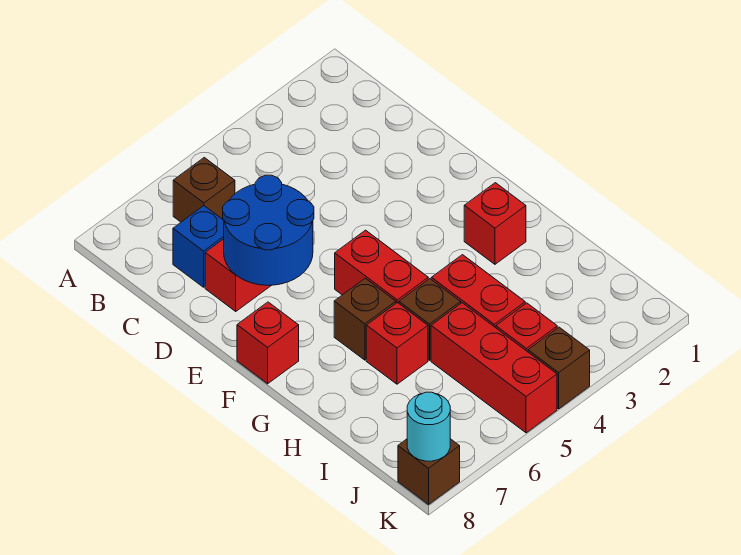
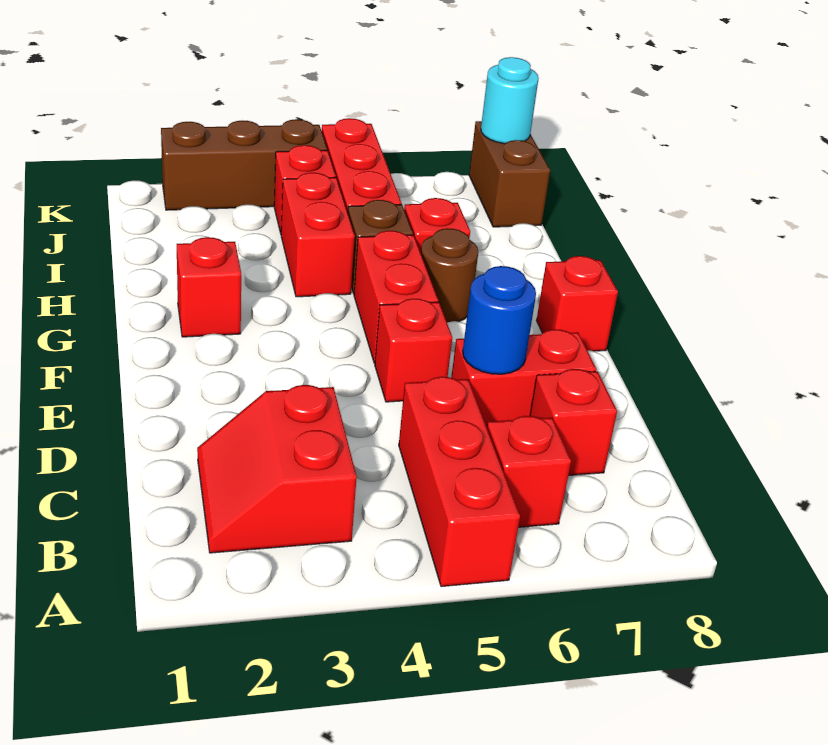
none -> red brick A5:C5 level 1
none -> red slope B2:C3 level 1 top 3
brown brick B6 level 1 -> red brick B6 level 1
blue brick C7 level 1 -> red brick C7 level 1
blue round brick D6:E7 level 2 -> blue round brick D6 level 2
none -> red brick E5 level 1
brown brick G6 level 1 -> brown round brick G6 level 1
brown brick K4 level 1 -> brown brick K2:K4 level 1
brown brick K8 level 1 -> brown brick J8:K8 level 1

